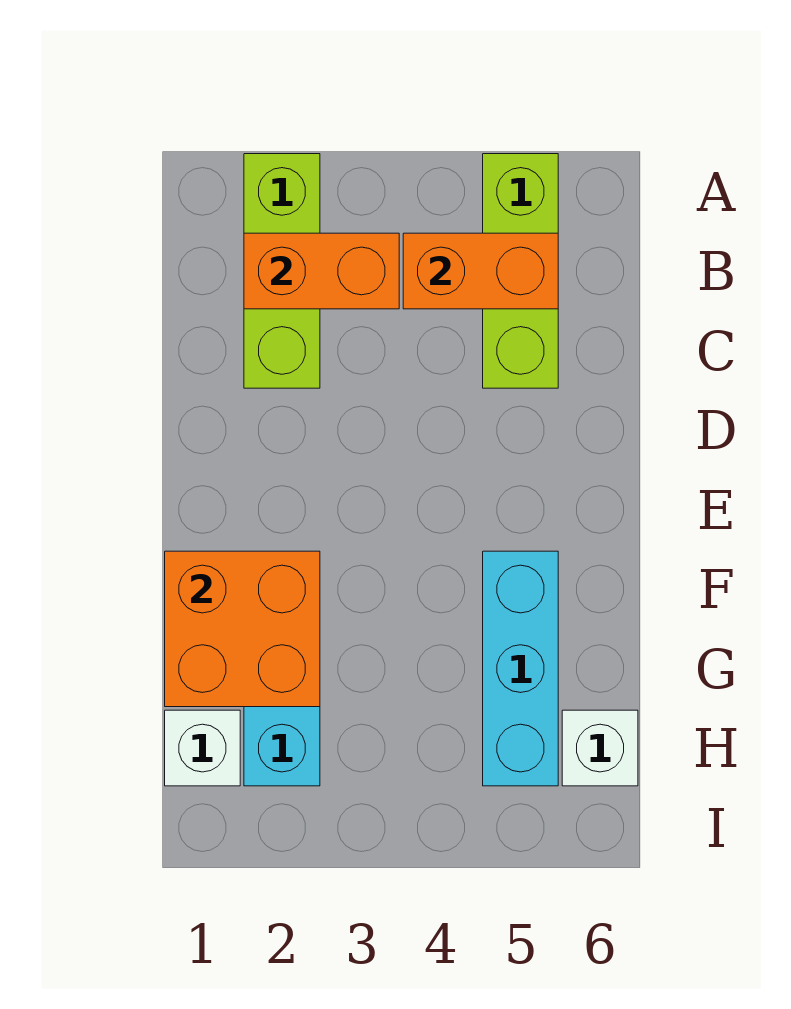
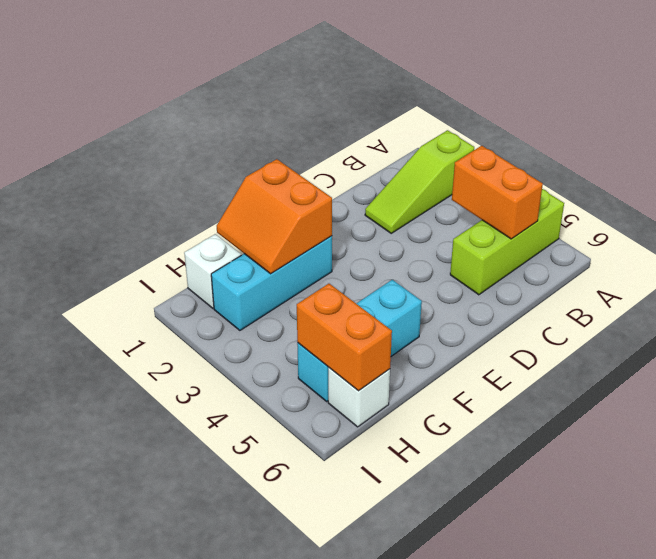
lime brick A2:C2 level 1 -> lime slope A2:C2 level 1 top A
orange brick B2:B3 level 2 -> orange brick H5:H6 level 2
orange brick F1:G2 level 2 -> orange slope F1:G2 level 2 top F

